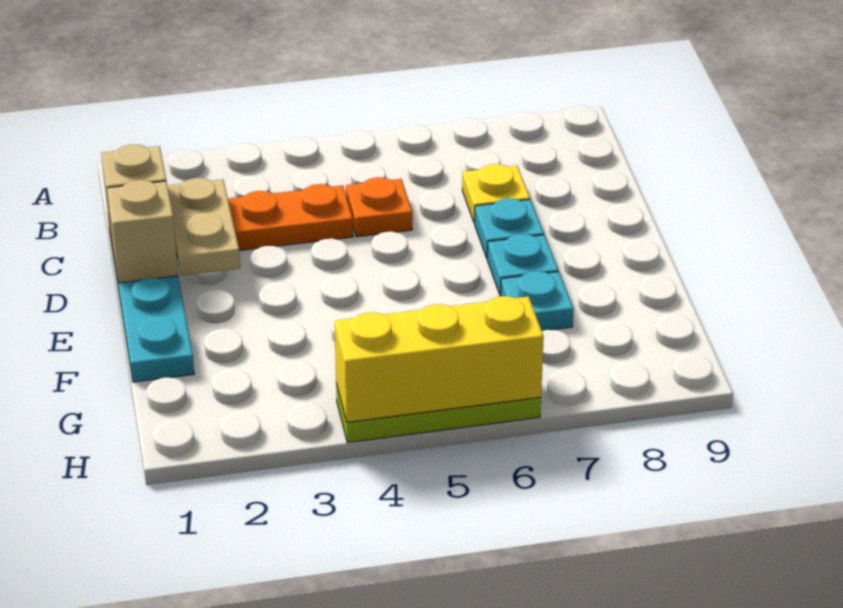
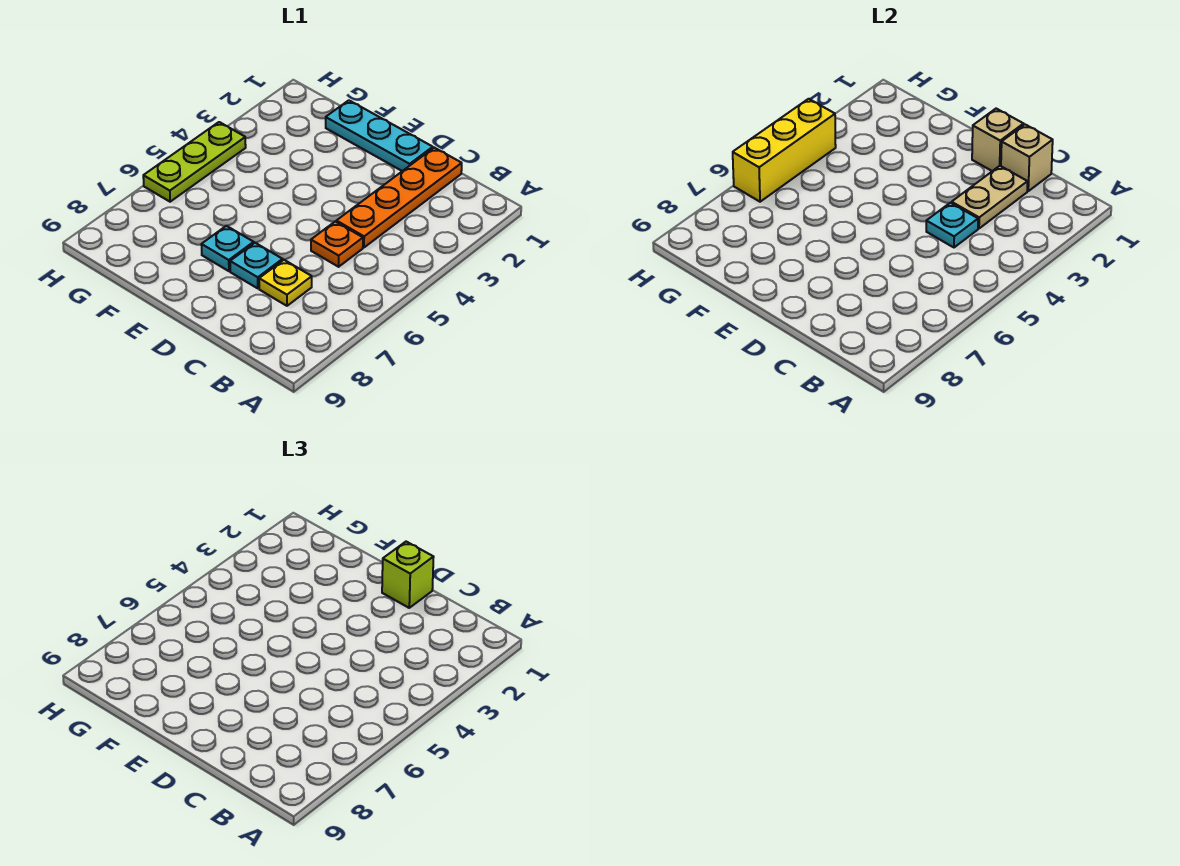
tan plate C2:D2 level 2 -> tan plate C2:C3 level 2
none -> lime brick D1 level 3
cyan plate F7 level 1 -> cyan plate C4 level 2

